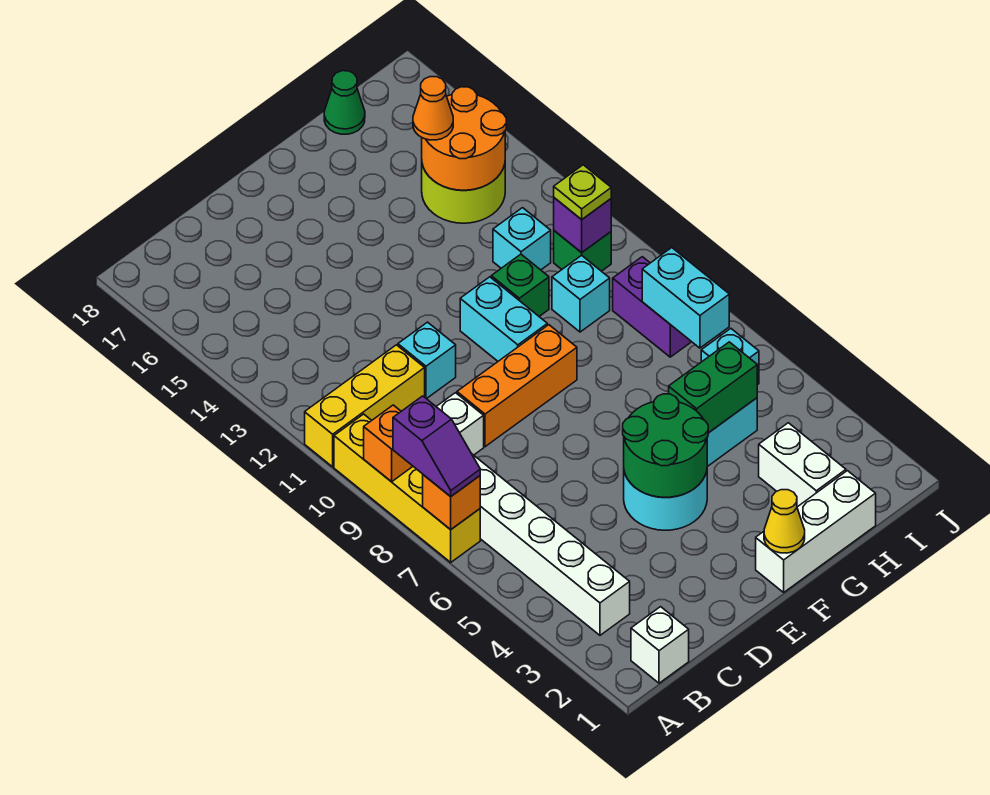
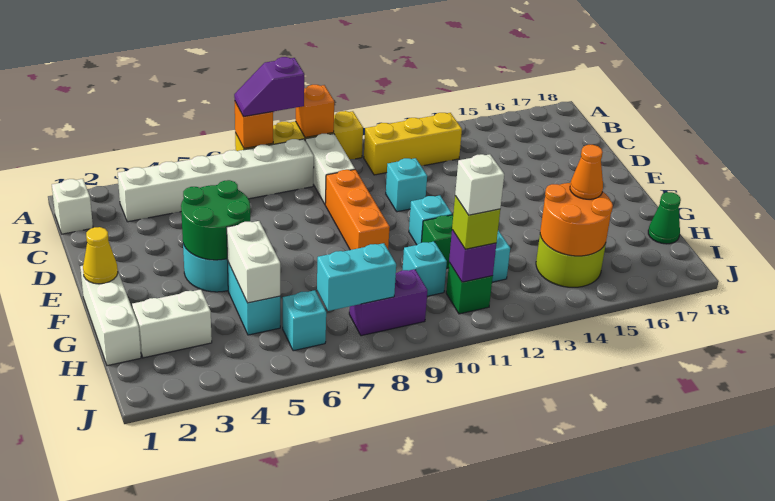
yellow brick A11:C11 level 1 -> yellow brick B11:B13 level 1
cyan brick F10:F11 level 1 -> cyan brick F11 level 1
green brick G5:H5 level 2 -> white brick G5:H5 level 2
lime plate I11 level 3 -> lime brick I11 level 3
none -> white brick I11 level 4

